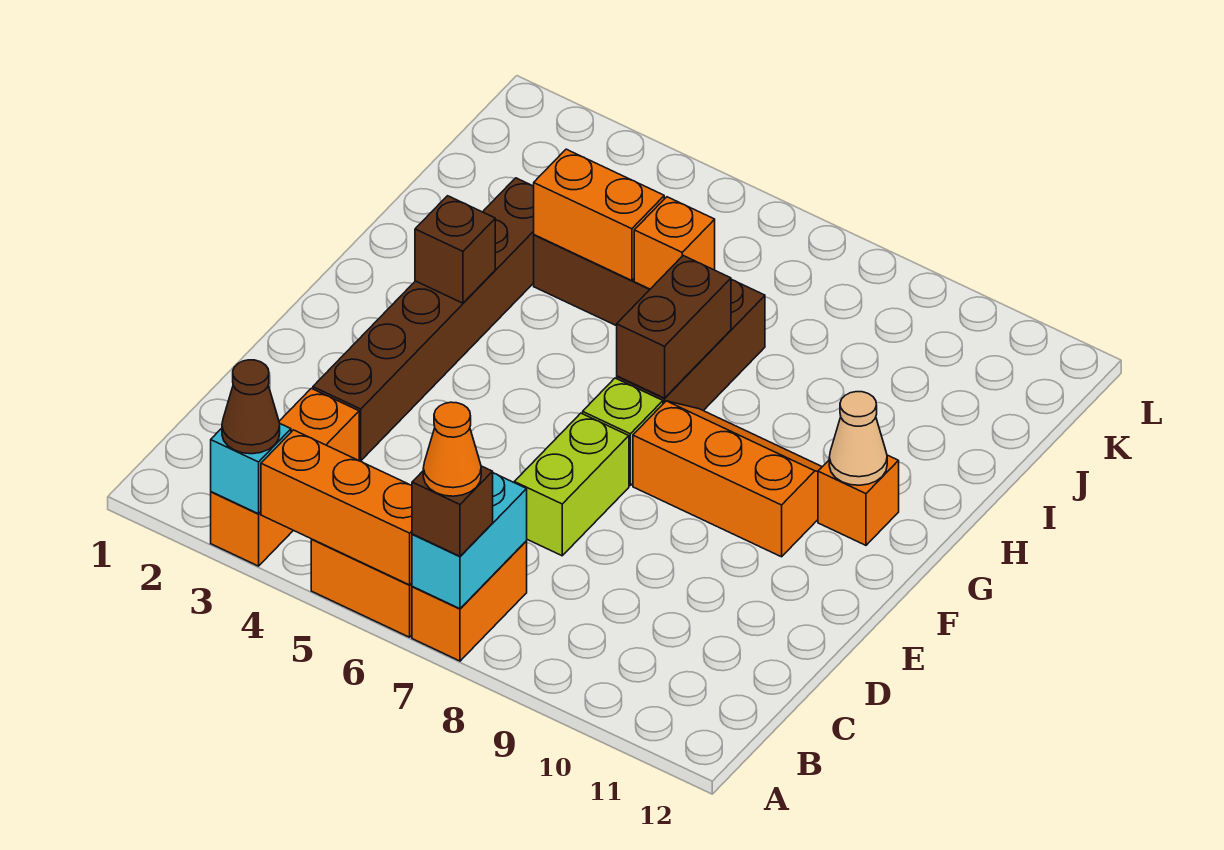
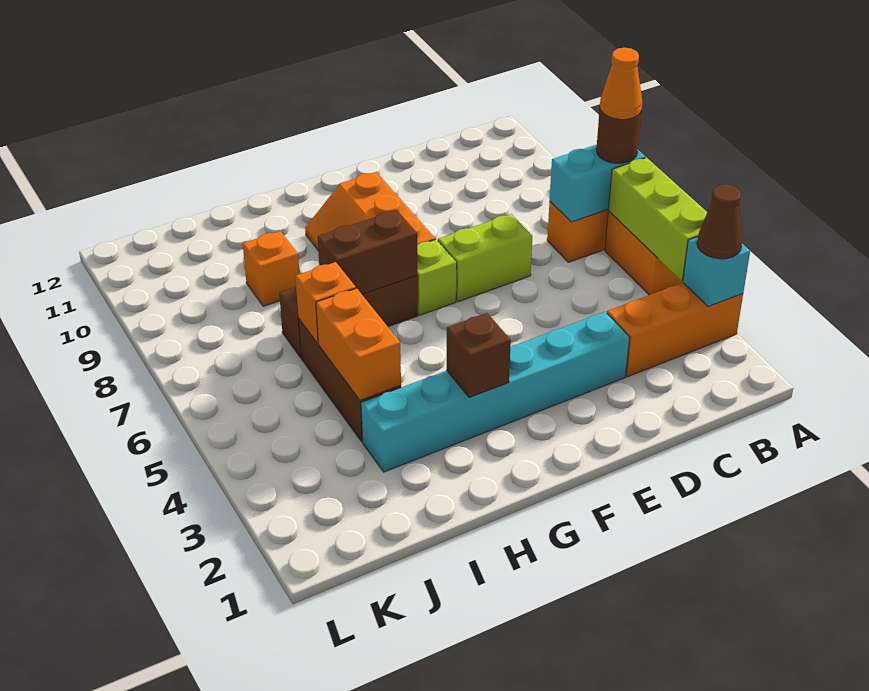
orange brick A4:A6 level 2 -> lime brick A4:A6 level 2
brown brick A7 level 3 -> brown round brick A7 level 3
brown brick D3:I3 level 1 -> cyan brick D3:I3 level 1
orange brick G11 level 1 -> orange brick I9 level 1
tan cone G11 level 2 -> none

